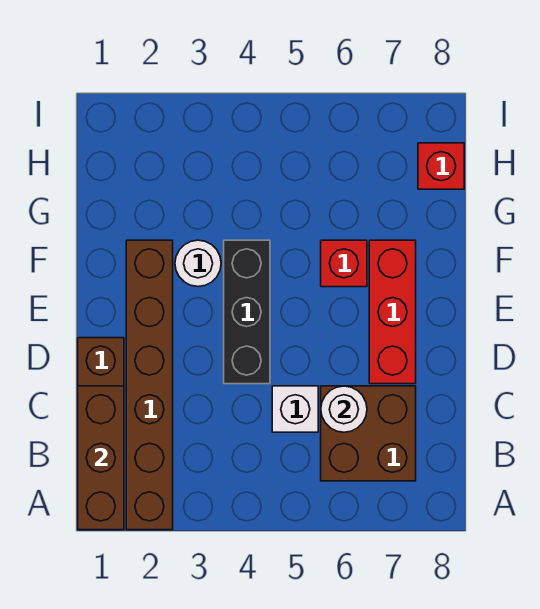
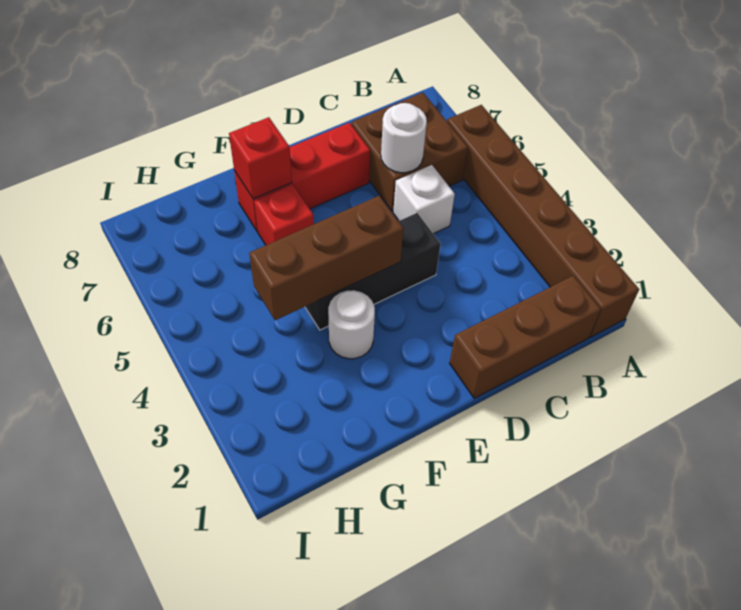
brown brick A1:C1 level 2 -> brown brick E4:G4 level 2
brown brick A2:F2 level 1 -> brown brick A1:A6 level 1
red brick H8 level 1 -> red brick F7 level 2

